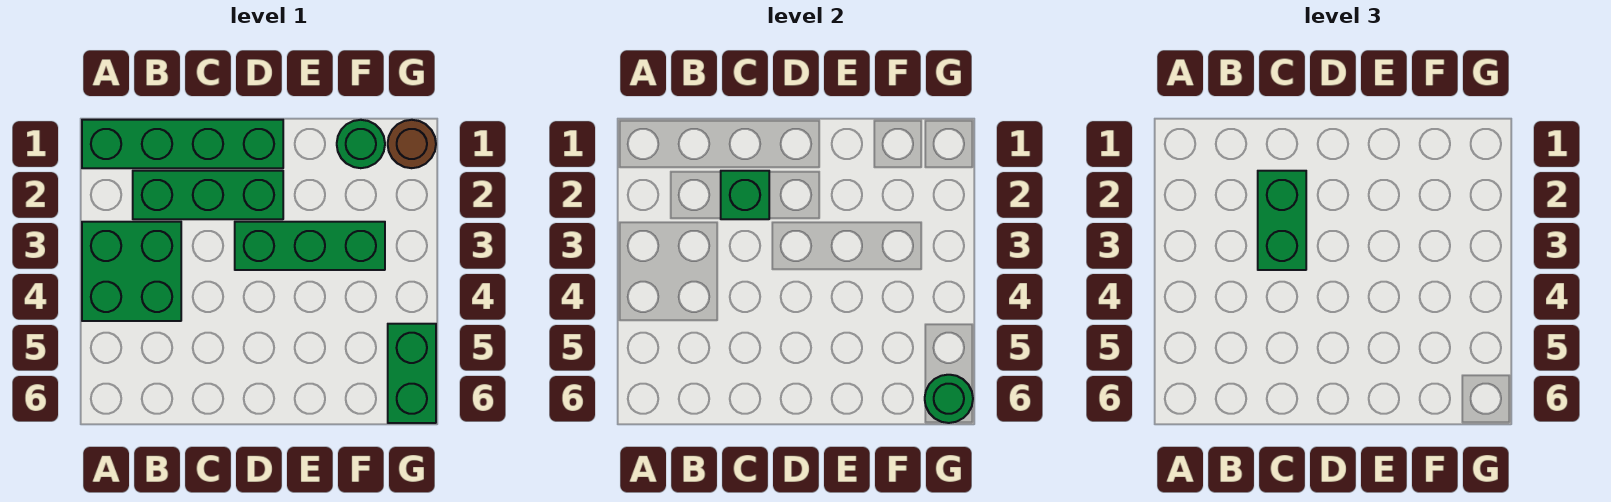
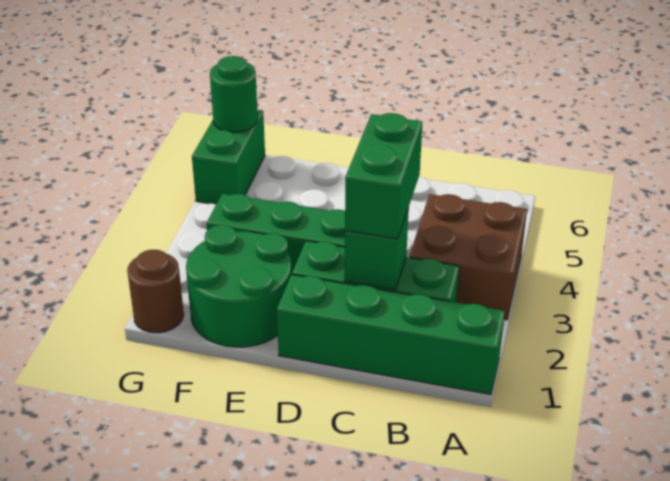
green brick A3:B4 level 1 -> brown brick A3:B4 level 1
green round brick F1 level 1 -> green round brick E1:F2 level 1

